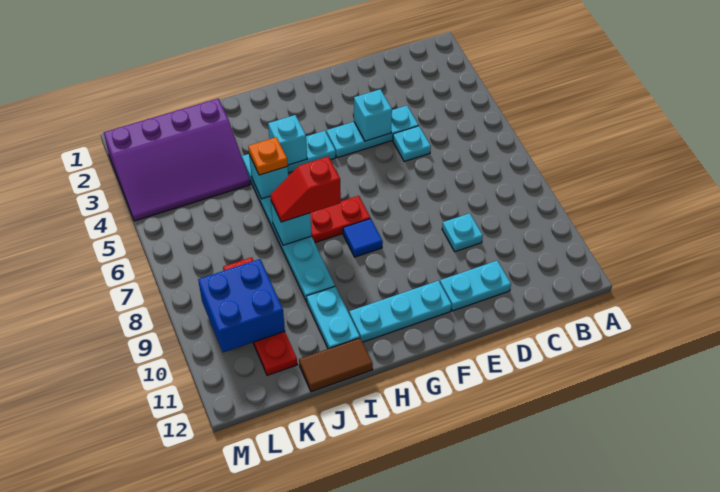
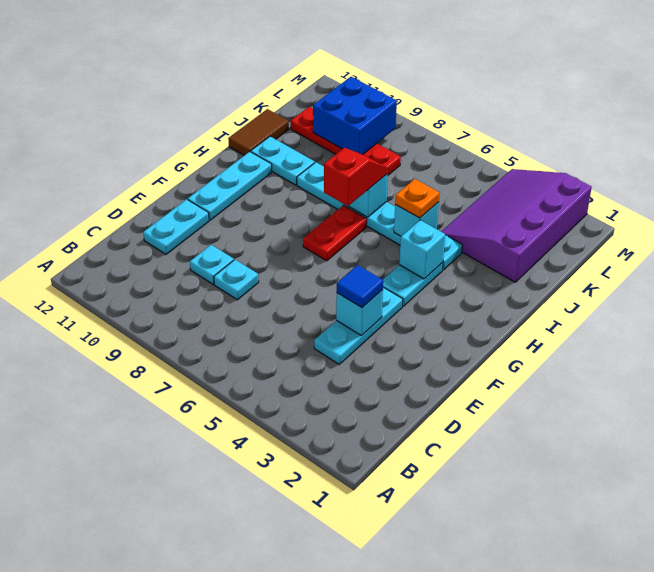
cyan plate D5 level 1 -> cyan plate D8 level 1
blue tile G8 level 1 -> blue tile E4 level 3

